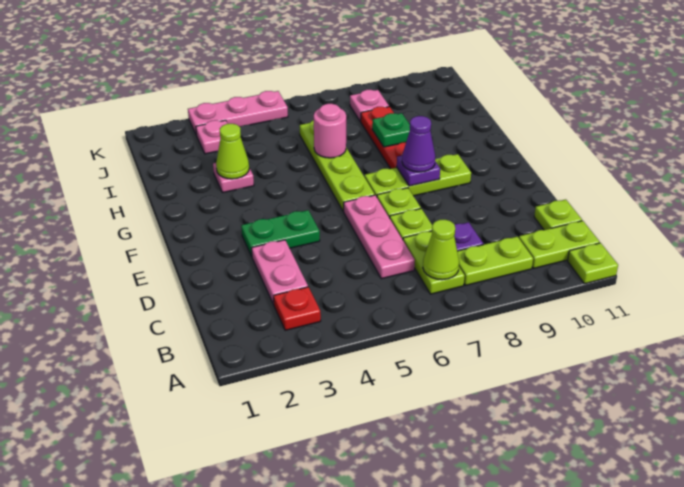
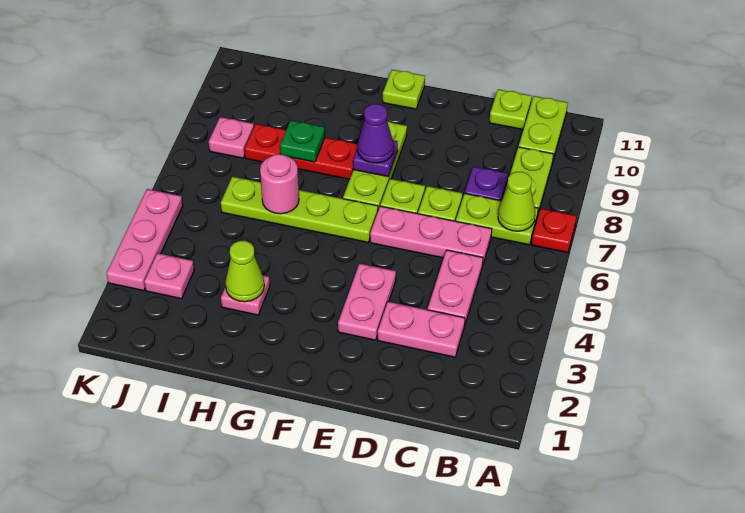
lime plate A11 level 1 -> lime plate F11 level 1
red plate B3 level 1 -> red plate A7 level 1
none -> pink plate C4:C5 level 1
green plate E3:E4 level 1 -> pink plate E3:E4 level 1

